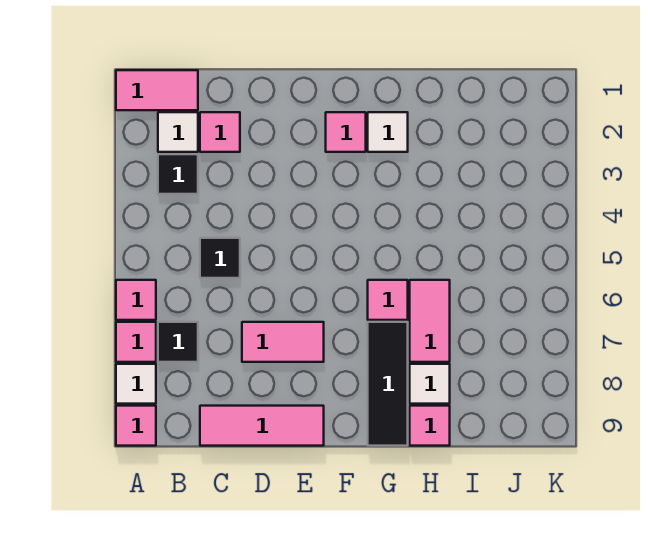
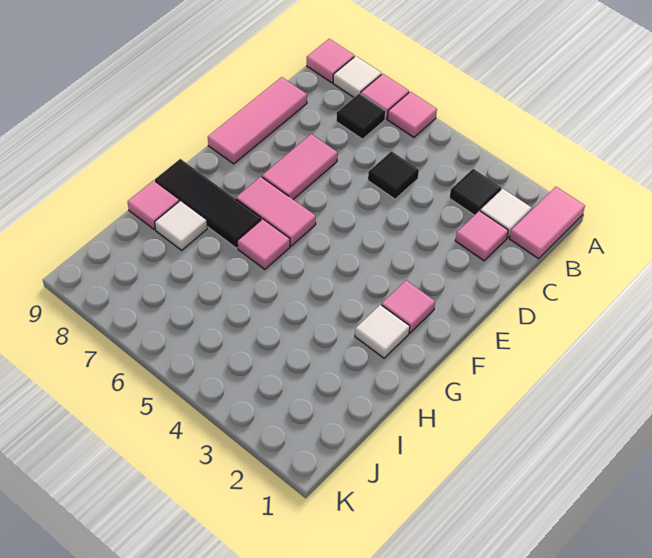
pink tile H6:H7 level 1 -> pink tile F6:F7 level 1

